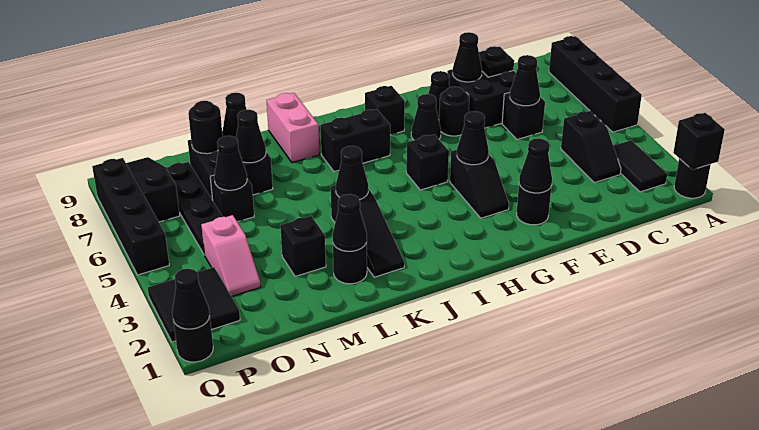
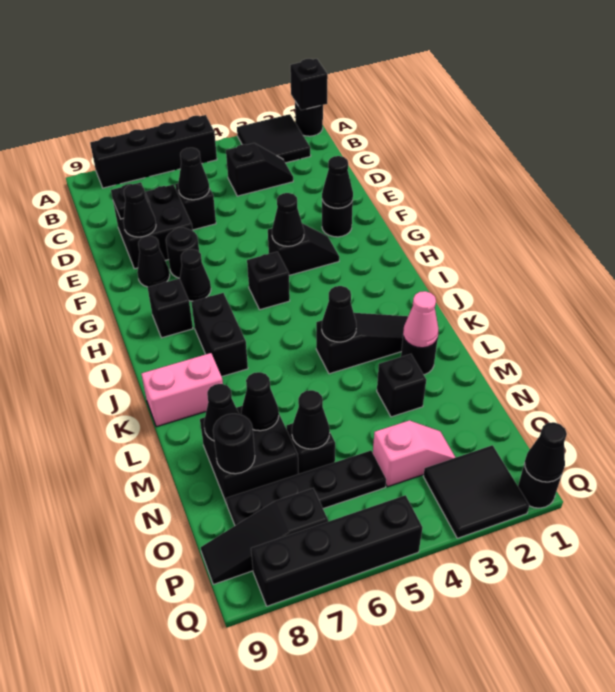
black tile B2:B3 level 1 -> black tile A2:B3 level 1
black cone L2 level 2 -> pink cone L2 level 2

